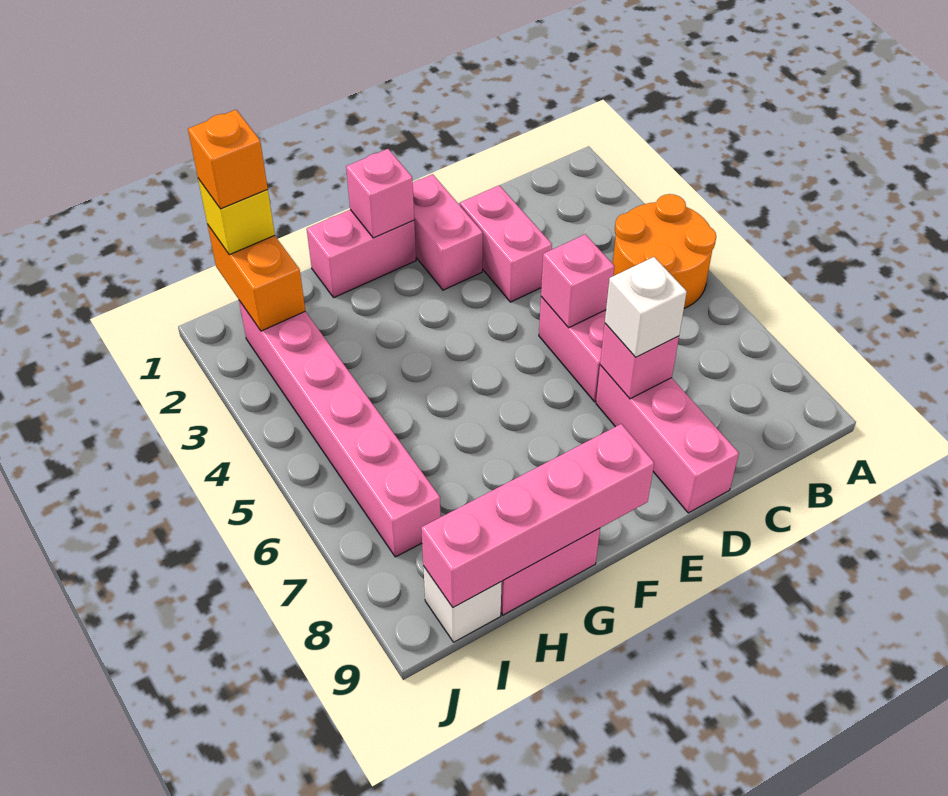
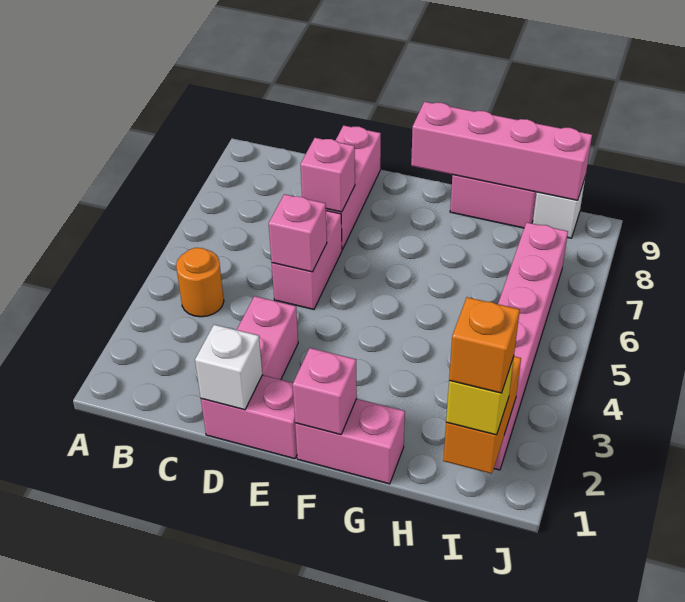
orange round brick A4:B5 level 1 -> orange round brick B4 level 1
white brick D7 level 3 -> white brick D1 level 2
pink brick E1:E2 level 1 -> pink brick D1:E1 level 1

